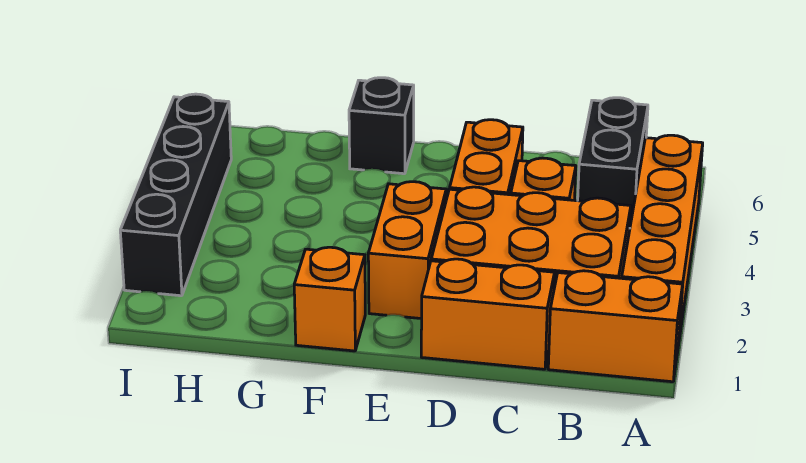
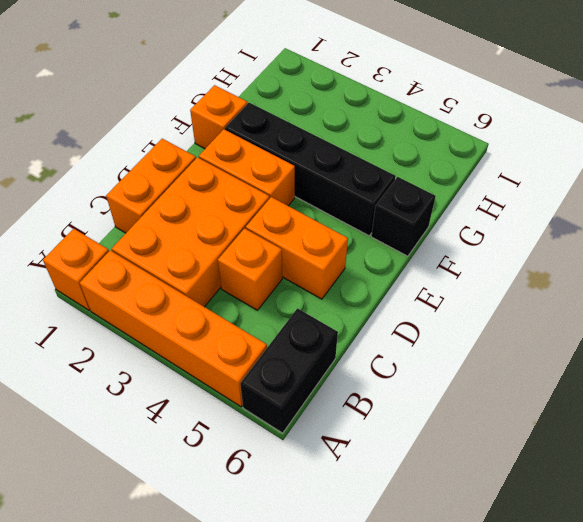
orange brick A1:B1 level 1 -> orange brick A1 level 1
black brick B5:B6 level 1 -> black brick A6:B6 level 1
black brick I2:I5 level 1 -> black brick F2:F5 level 1

